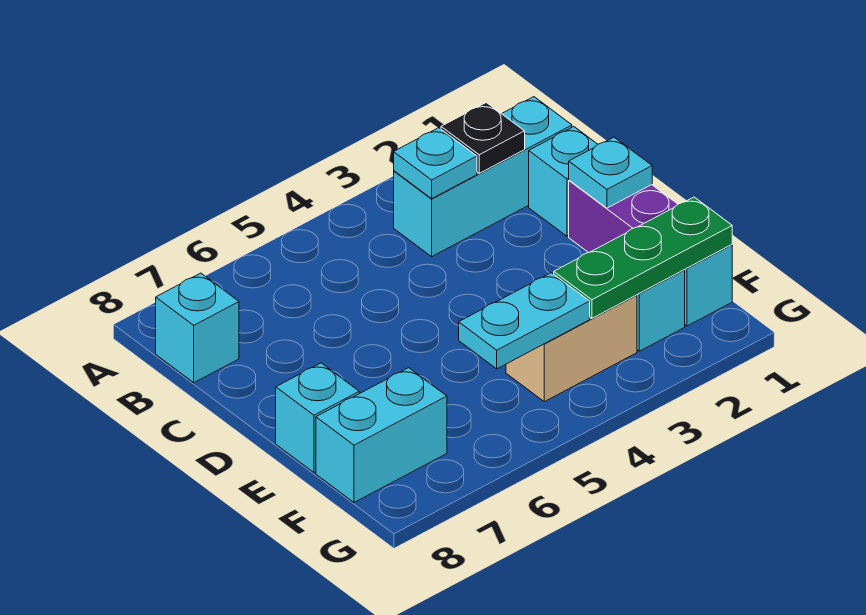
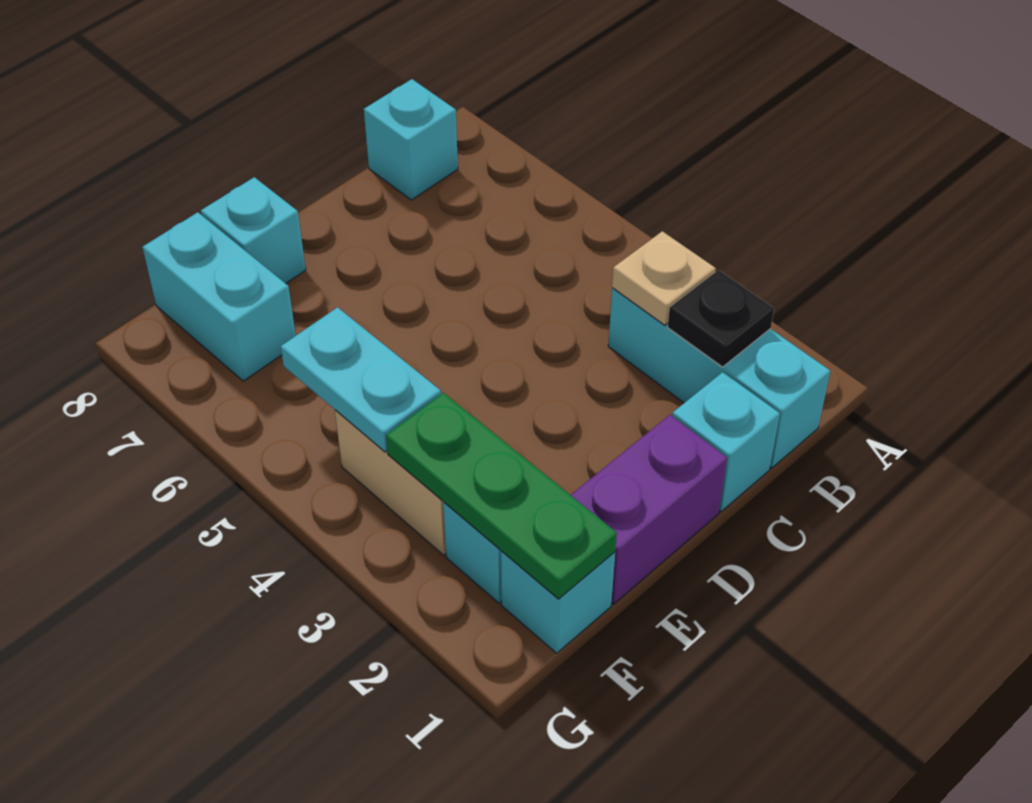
cyan plate B3 level 2 -> tan plate B3 level 2
cyan plate D1 level 2 -> none

